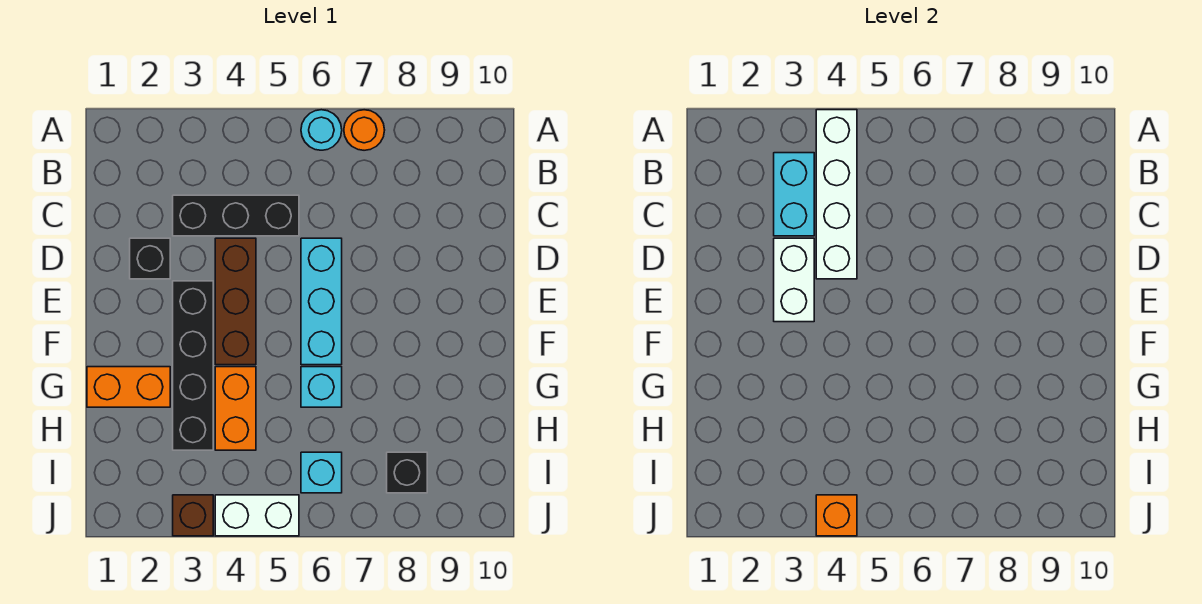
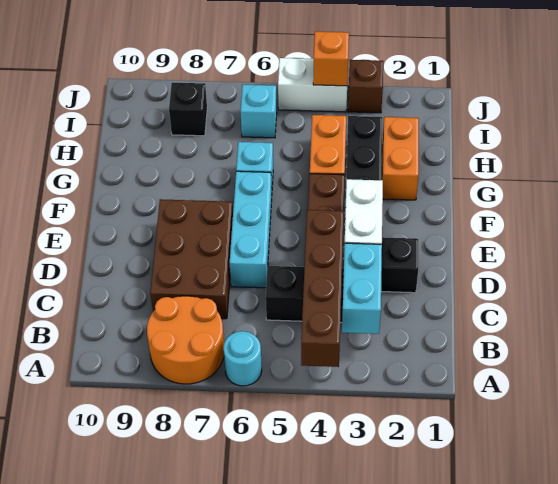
white brick A4:D4 level 2 -> brown brick A4:D4 level 2
orange round brick A7 level 1 -> orange round brick A7:B8 level 1
none -> brown brick C7:E8 level 1
orange brick G1:G2 level 1 -> orange brick G2:H2 level 1

